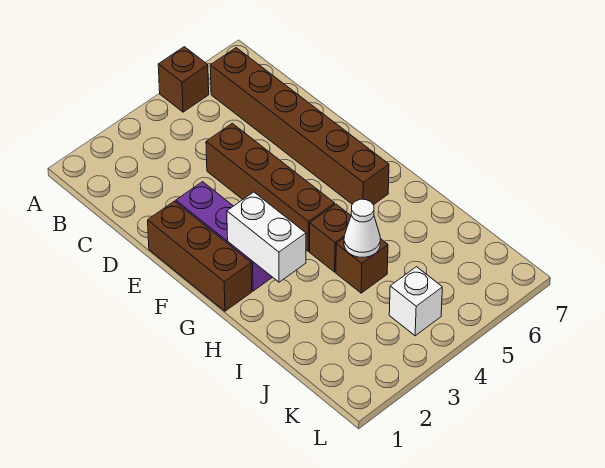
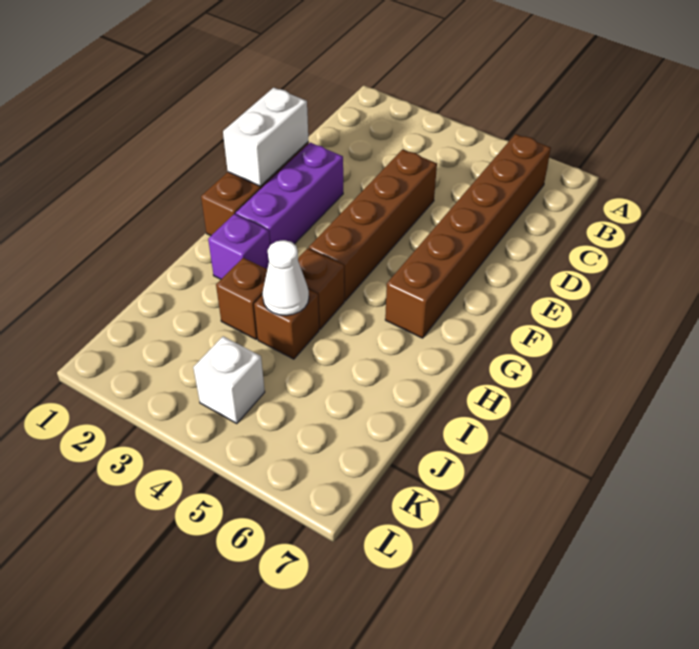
brown brick A5 level 1 -> brown brick I3 level 1
white brick G2:H2 level 2 -> white brick E1:F1 level 2
none -> purple brick H2 level 1

